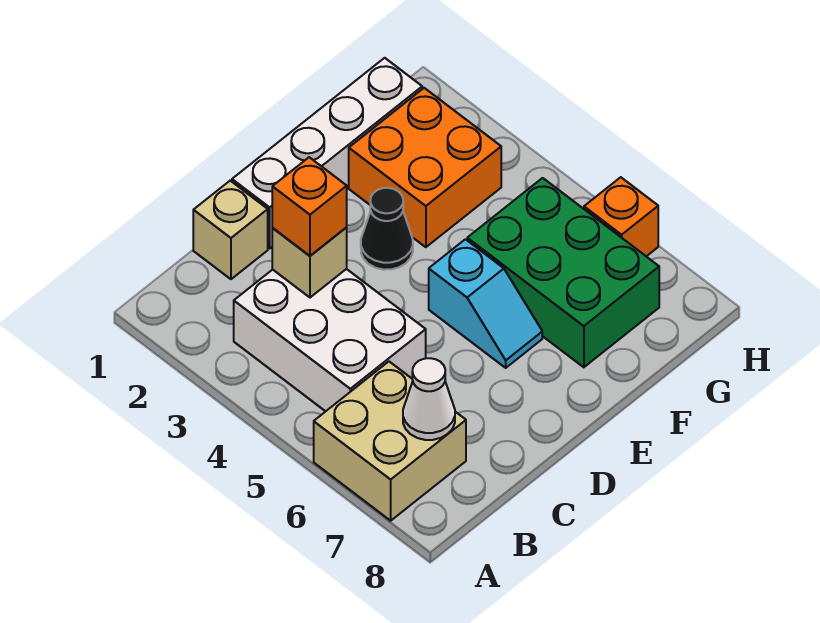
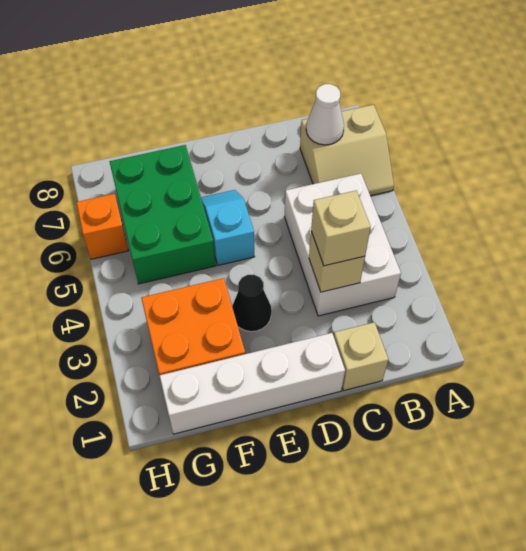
tan brick A6:B7 level 1 -> tan slope A6:B7 level 1 top 7
orange brick C3 level 3 -> tan brick C3 level 3

